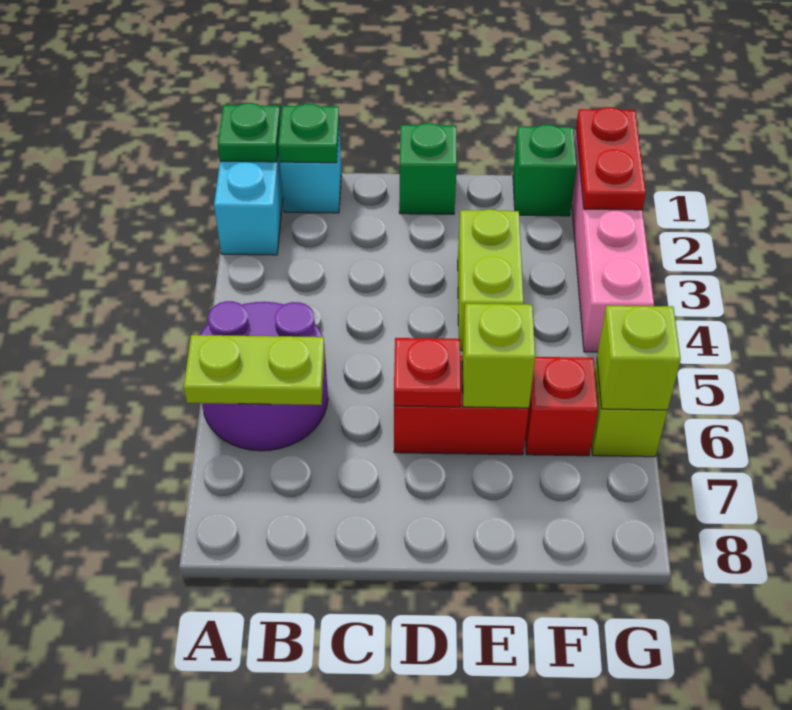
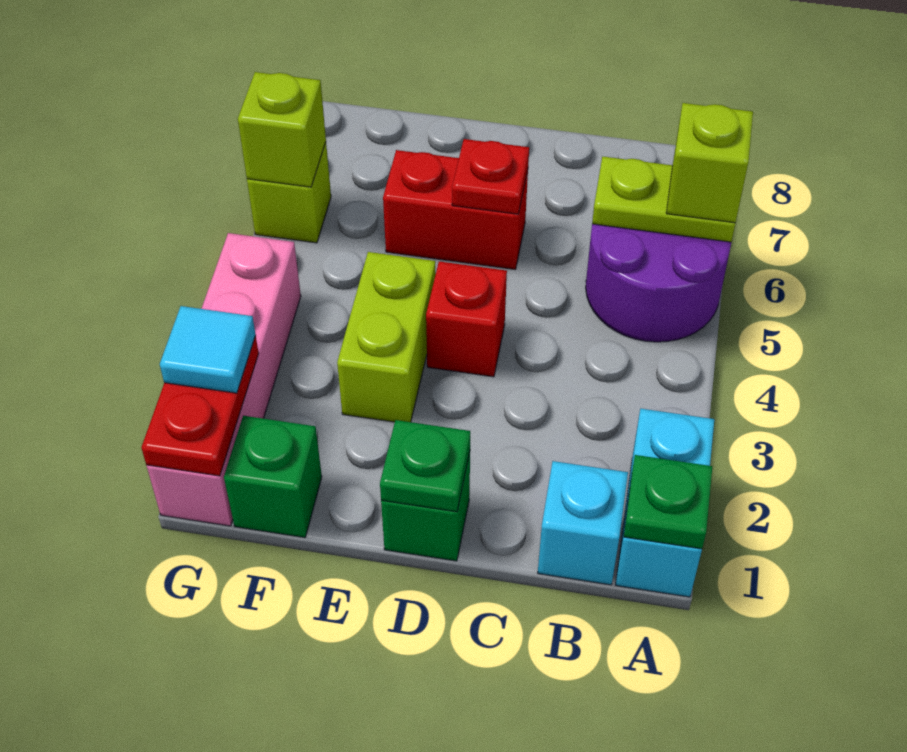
green plate B1 level 2 -> green plate D1 level 2
lime brick E6 level 2 -> lime brick A6 level 3
red brick F6 level 1 -> red brick D4 level 1
none -> cyan tile G2 level 3

